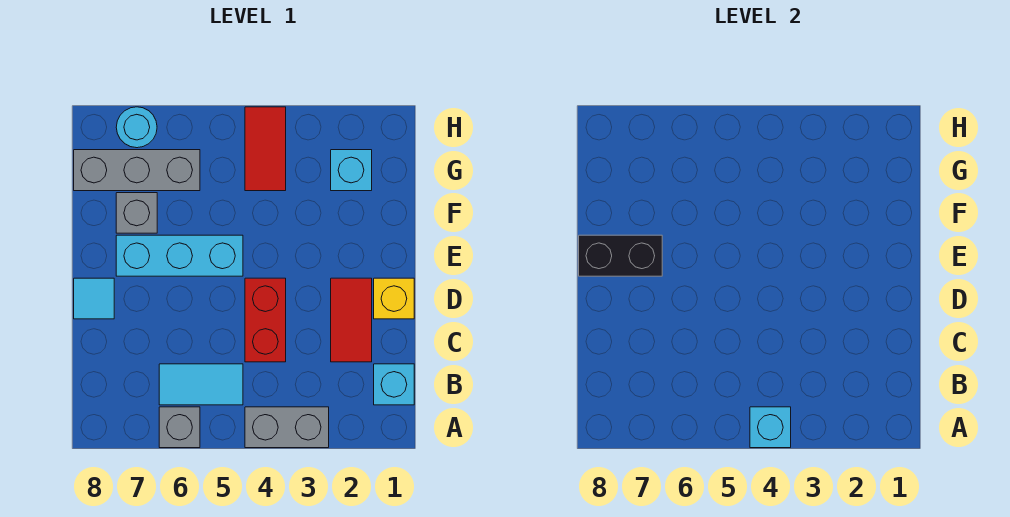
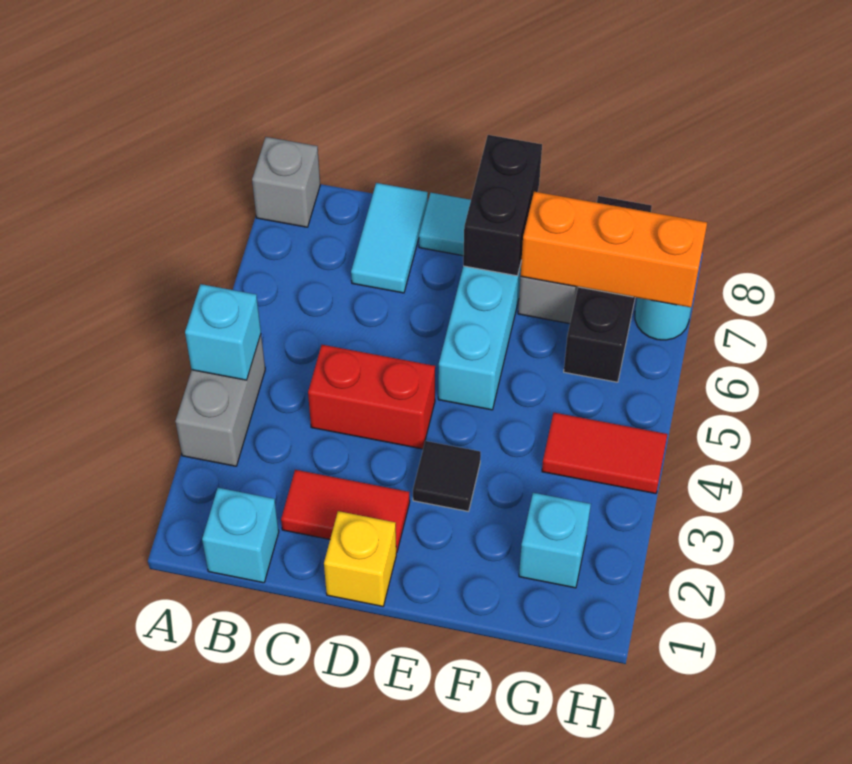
grey brick A6 level 1 -> grey brick A8 level 1
cyan tile B5:B6 level 1 -> cyan tile C7:C8 level 1
none -> black tile E3 level 1
none -> orange brick F7:H7 level 2
grey brick G6:G8 level 1 -> black brick G6:G8 level 1

